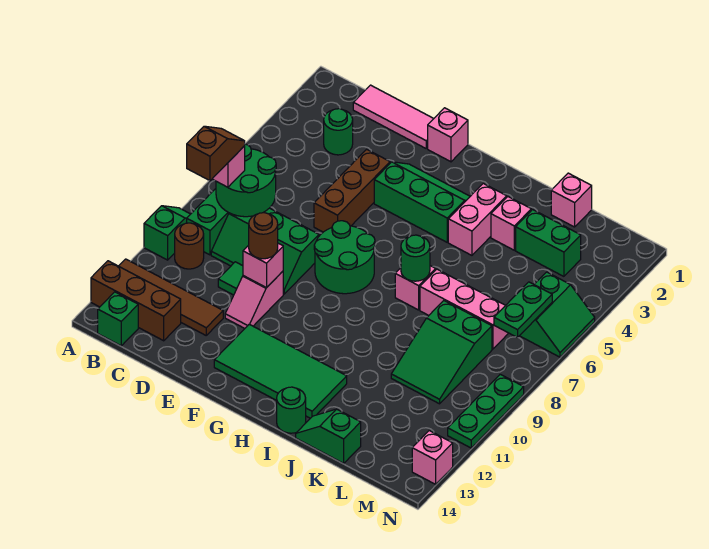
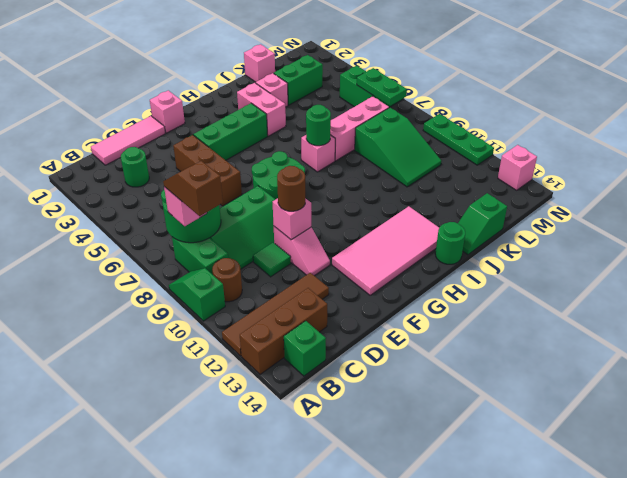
green tile F12:I13 level 1 -> pink tile F12:I13 level 1

